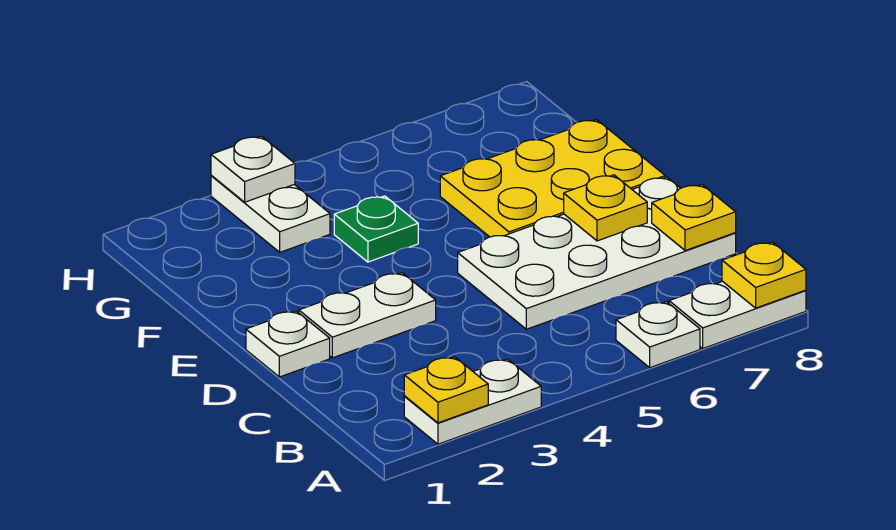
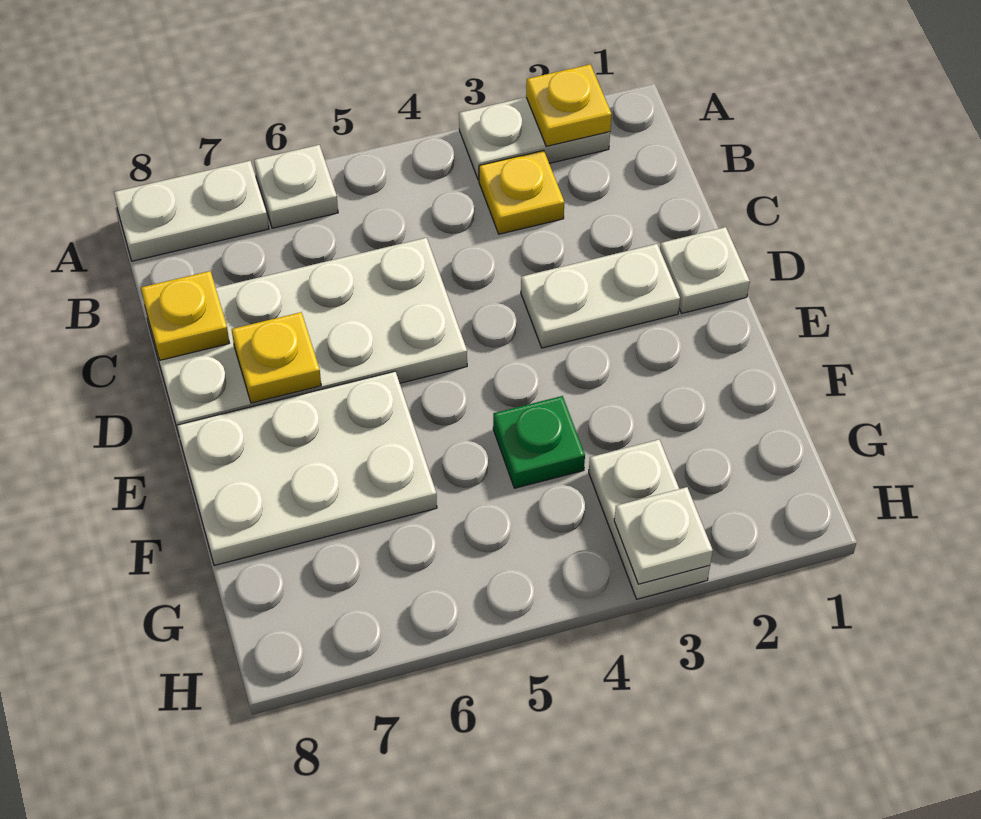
yellow plate A8 level 2 -> yellow plate B3 level 1
yellow plate E6:F8 level 1 -> white plate E6:F8 level 1

